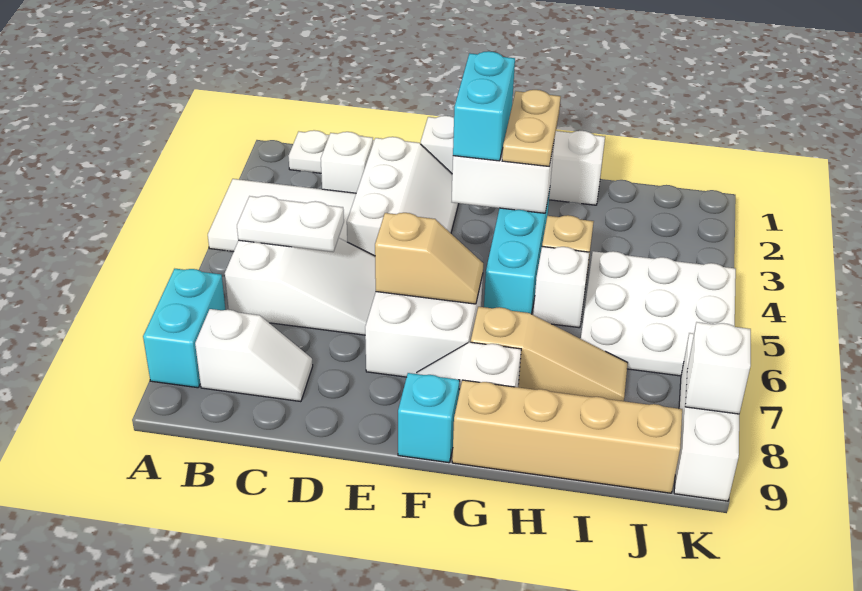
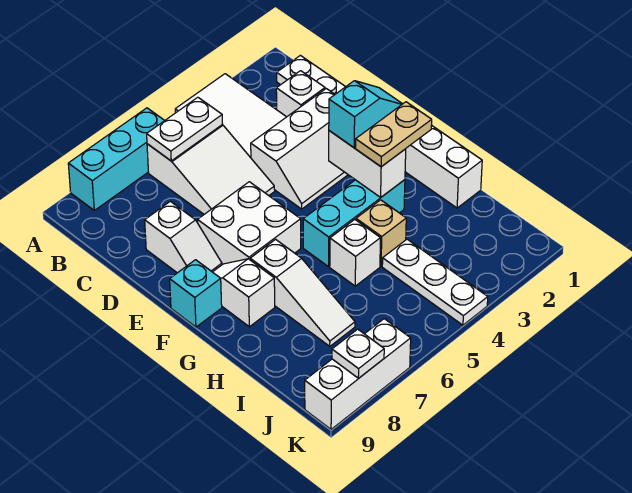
cyan brick A7:A8 level 1 -> cyan brick A6:A8 level 1
white plate B5:C5 level 2 -> white plate B5:B6 level 2
white slope B8:C8 level 1 top B -> white slope D8:E8 level 1 top D
tan slope E6:F6 level 2 top E -> none
cyan brick F2:F3 level 3 -> cyan slope F2:F3 level 3 top 3
tan slope G7:I7 level 1 top G -> white slope G7:I7 level 1 top G
tan brick G9:J9 level 1 -> none
white plate I4:K6 level 1 -> white plate I4:K4 level 1
white brick K8 level 2 -> white plate K8 level 2

